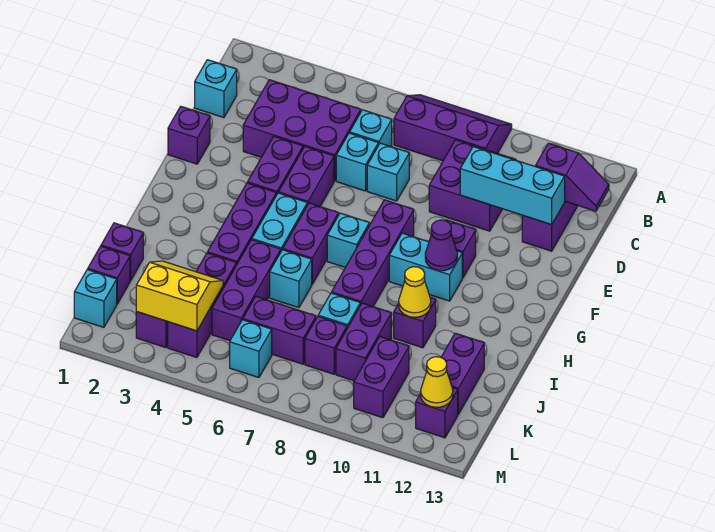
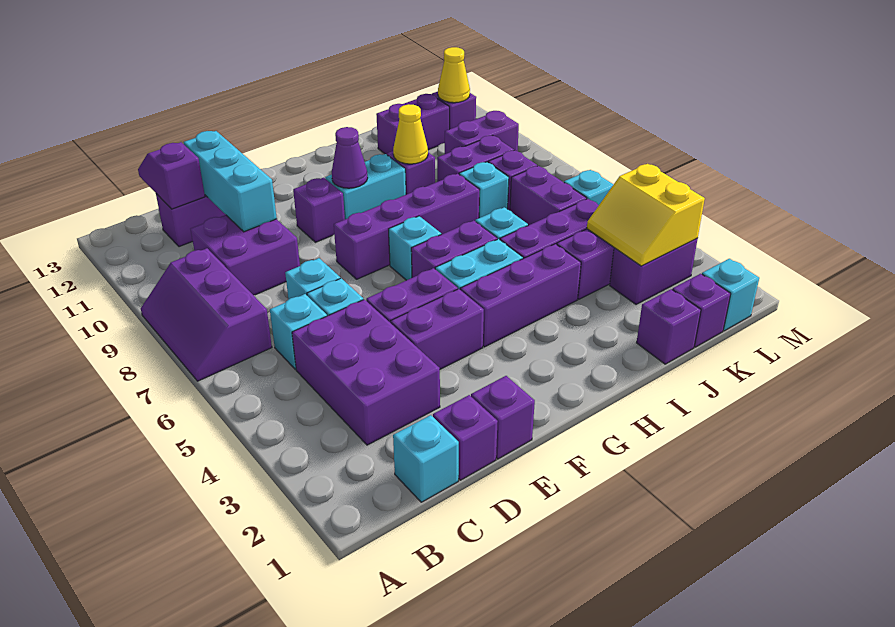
none -> purple brick D1 level 1
cyan brick G9:G10 level 1 -> cyan brick G10:H10 level 1

